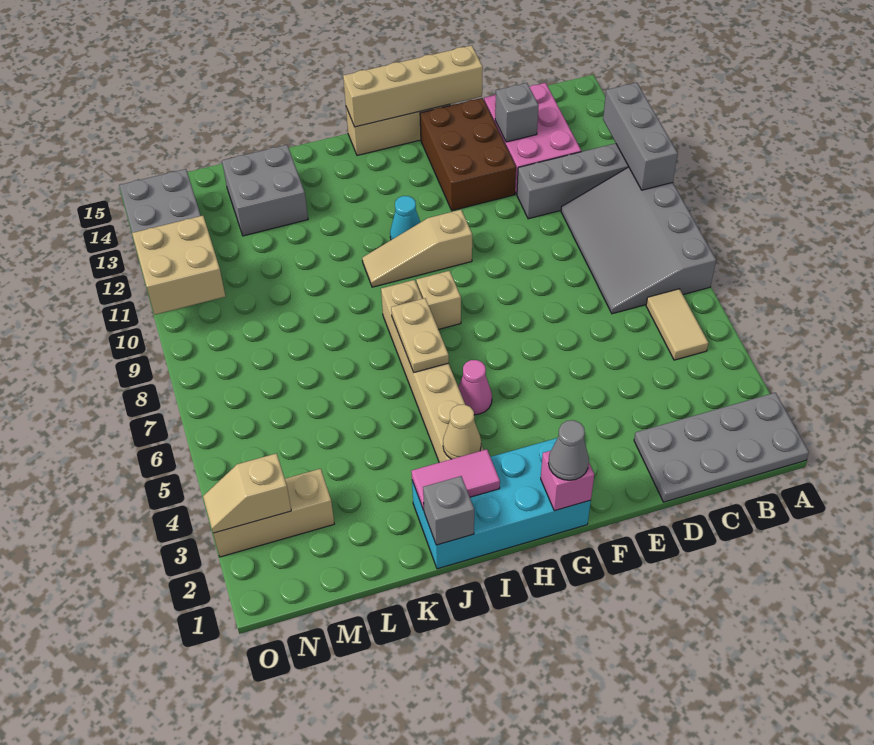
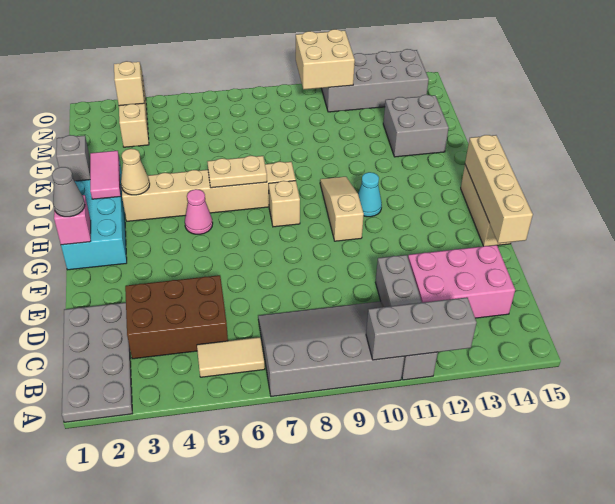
grey brick D13 level 2 -> none
brown brick E12:F14 level 1 -> brown brick C3:D5 level 1

